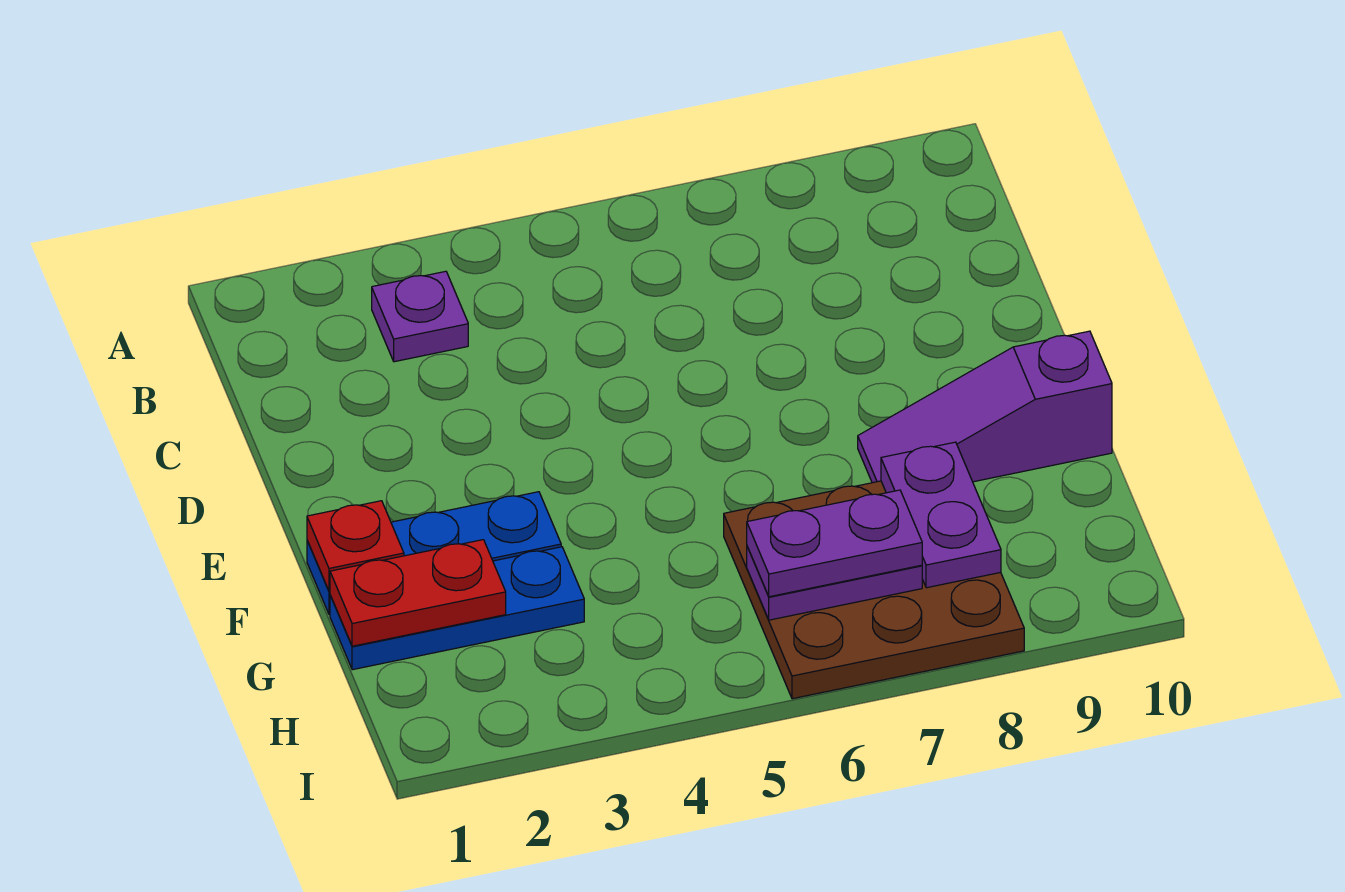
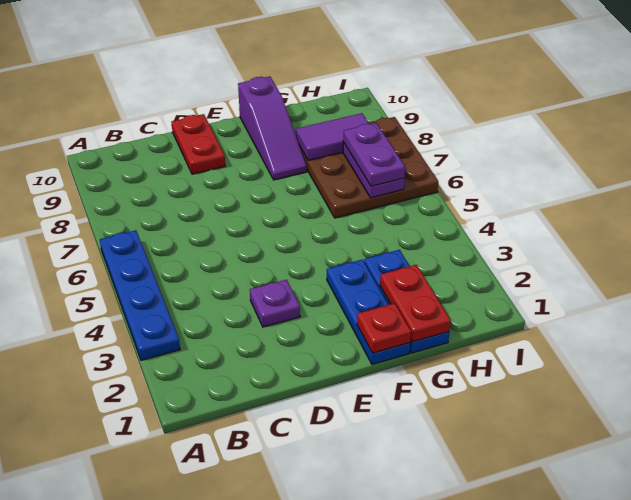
none -> blue plate A3:A6 level 1
purple plate B3 level 1 -> purple plate D3 level 1
none -> red plate D9:D10 level 1
purple plate G8:H8 level 2 -> purple tile G8:H8 level 2

